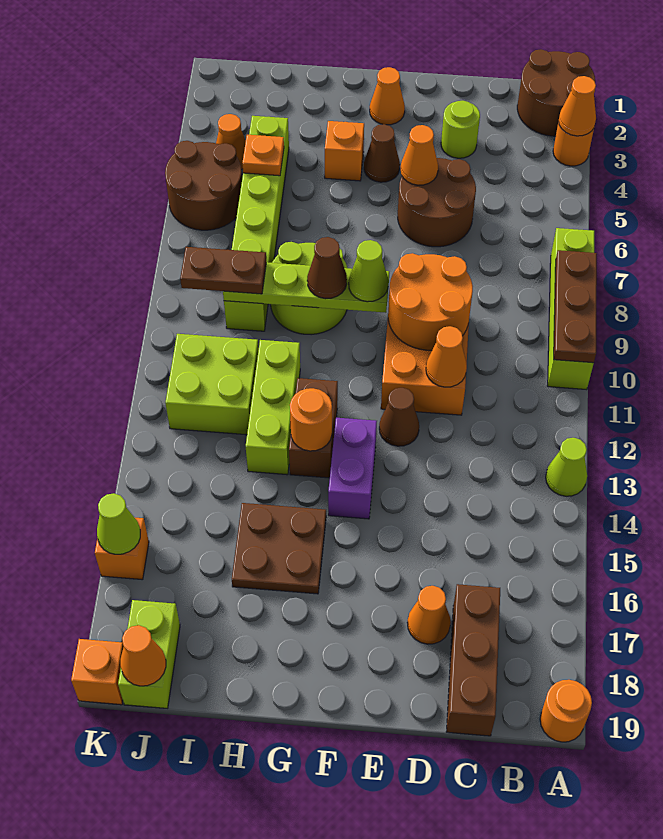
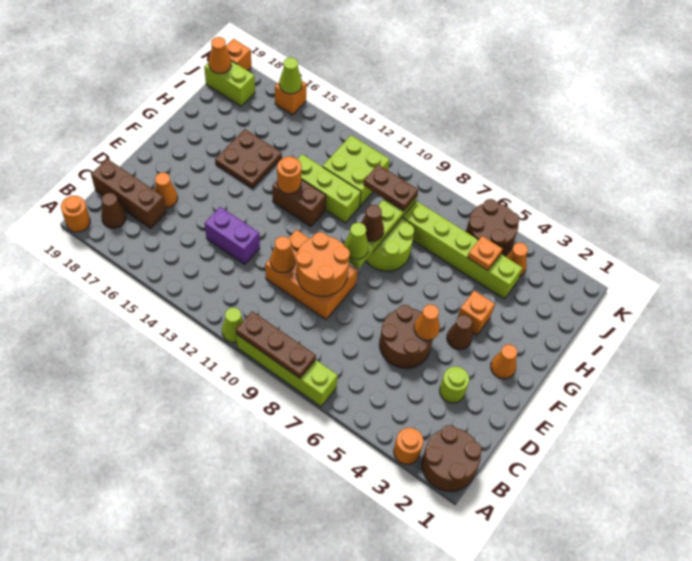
orange cone A3 level 2 -> none
lime cone A13 level 1 -> lime cone A11 level 1
brown cone E12 level 1 -> brown cone B18 level 1
purple brick F13:F14 level 1 -> purple brick D13:D14 level 1
brown plate I9:J9 level 3 -> brown plate I9:I10 level 3

